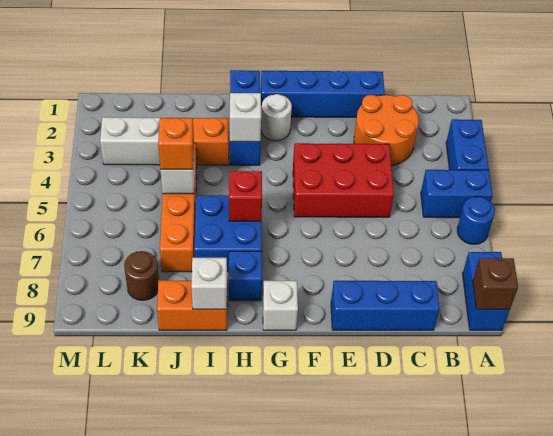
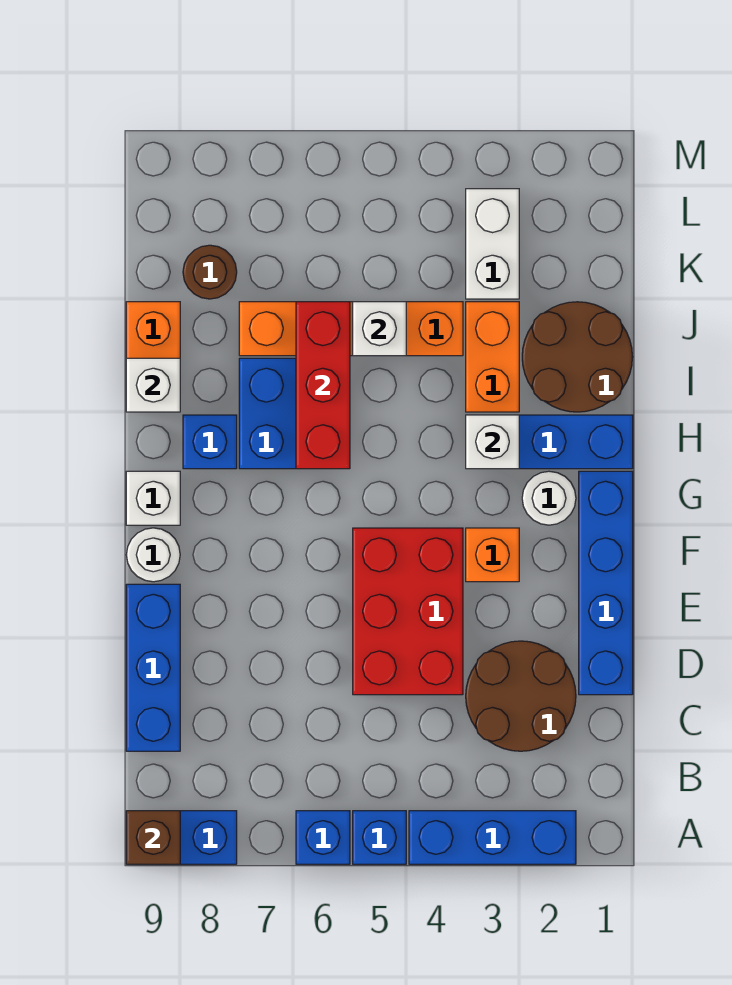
blue brick A3:A4 level 1 -> blue brick A2:A4 level 1
blue brick A5:B5 level 1 -> blue brick A5 level 1
blue round brick A6 level 1 -> blue brick A6 level 1
orange round brick C2:D3 level 1 -> brown round brick C2:D3 level 1
none -> white round brick F9 level 1
red brick H6 level 2 -> red brick H6:J6 level 2
none -> brown round brick I1:J2 level 1
orange brick J5 level 3 -> orange brick F3 level 1

